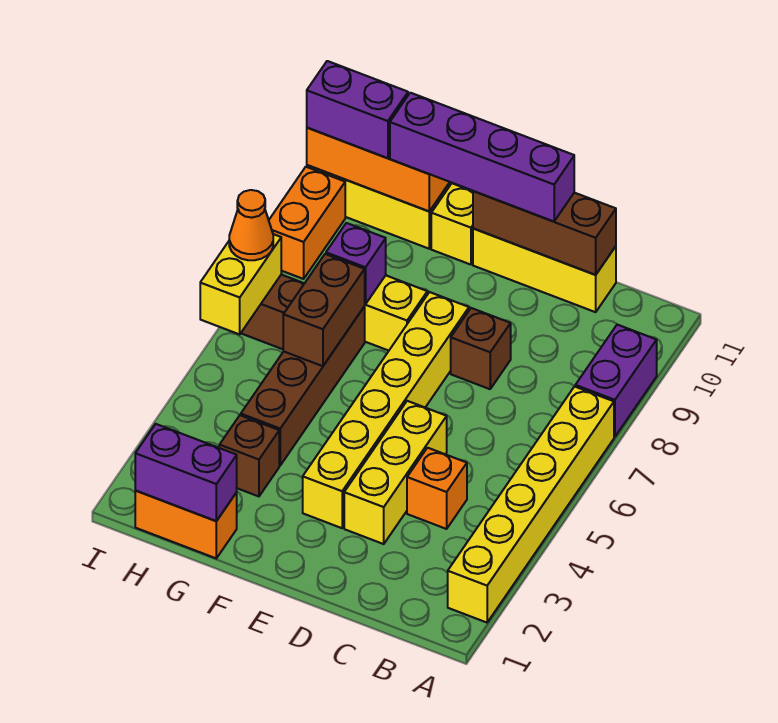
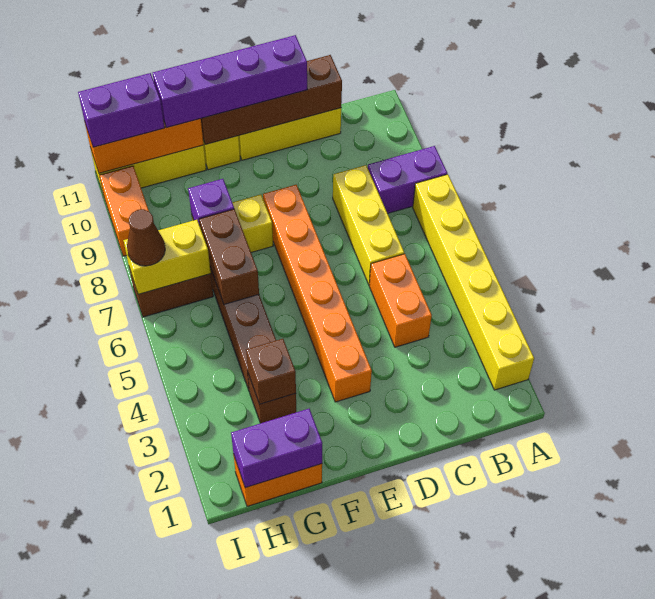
purple brick A8:A9 level 1 -> purple brick A8:B8 level 1
orange brick C4 level 1 -> orange brick C4:C5 level 1
brown brick C11:E11 level 2 -> brown brick C11:F11 level 2
yellow brick D3:D5 level 1 -> yellow brick C6:C8 level 1
brown brick D8 level 1 -> brown brick G3 level 2
yellow brick E3:E8 level 1 -> orange brick E3:E8 level 1
yellow brick I6:I7 level 2 -> yellow brick H7:I7 level 2
orange cone I7 level 3 -> brown cone I7 level 3

